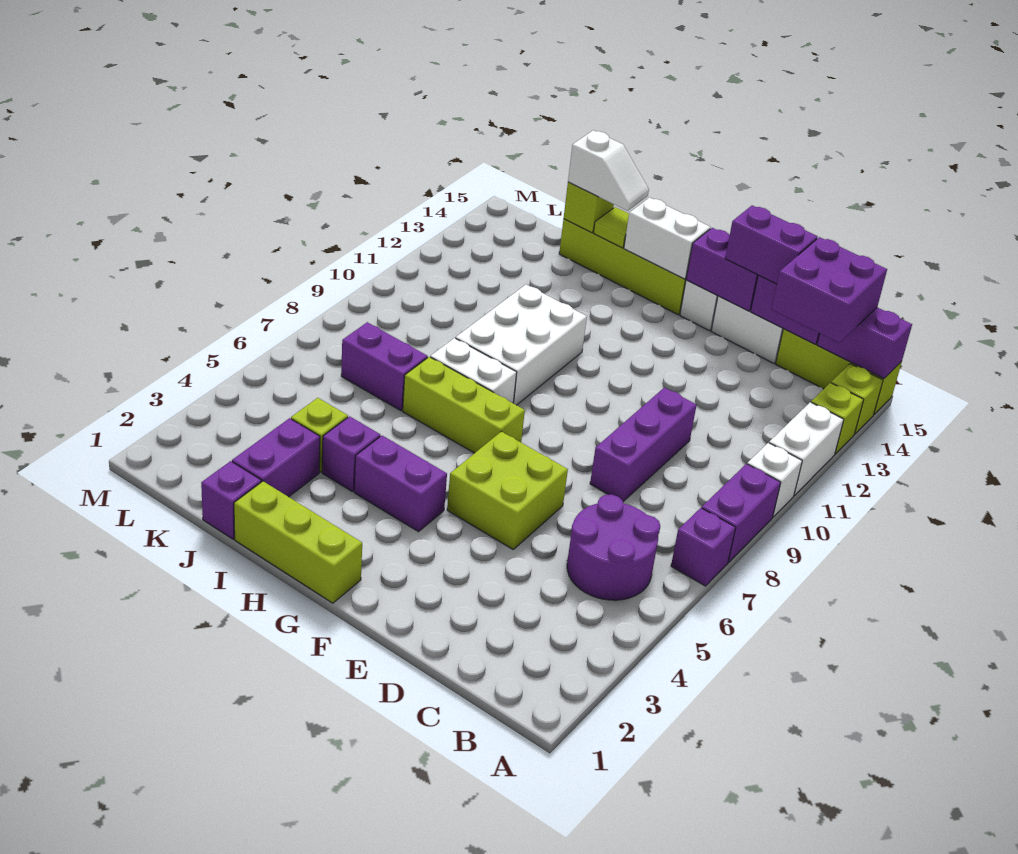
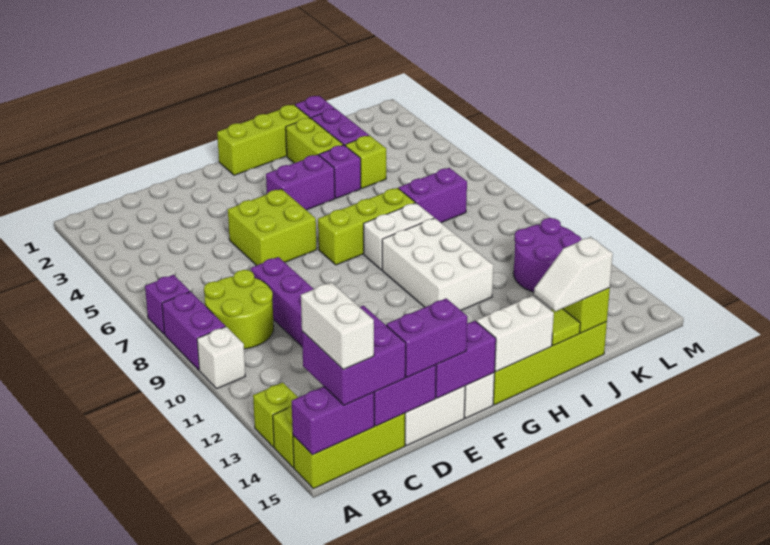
white brick A11:A12 level 1 -> white brick B14:B15 level 4
purple round brick B5:C6 level 1 -> purple round brick K11:L12 level 1
none -> lime round brick B8:C9 level 1
none -> lime brick I2:I3 level 1

